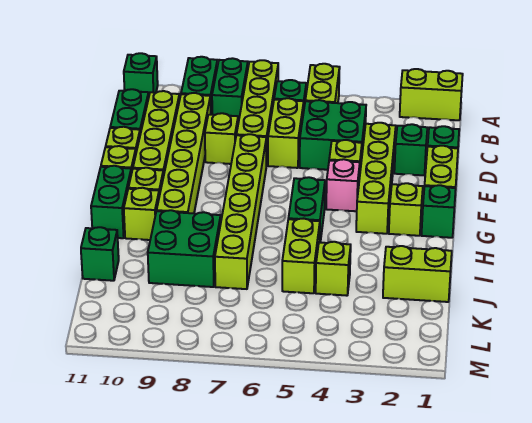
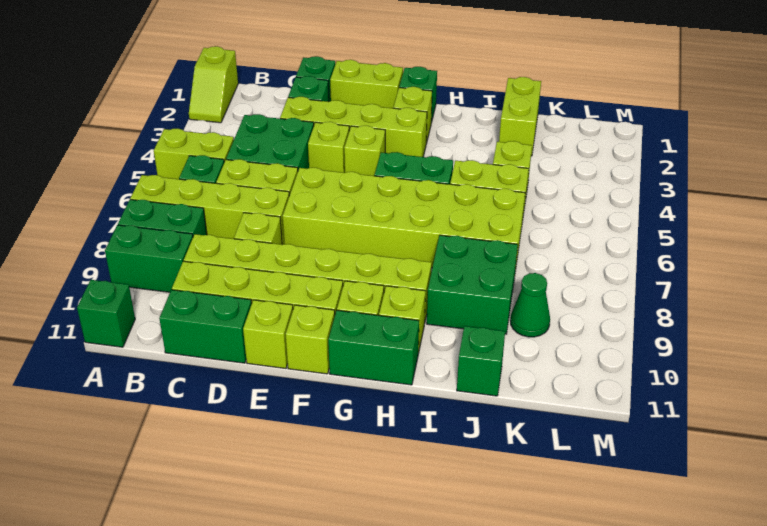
lime brick A1:A2 level 1 -> lime slope A1:A2 level 1 top 1
lime brick E7:J7 level 1 -> lime brick E6:J7 level 1
pink brick F4 level 1 -> lime brick F4 level 1
none -> green cone K9 level 1

